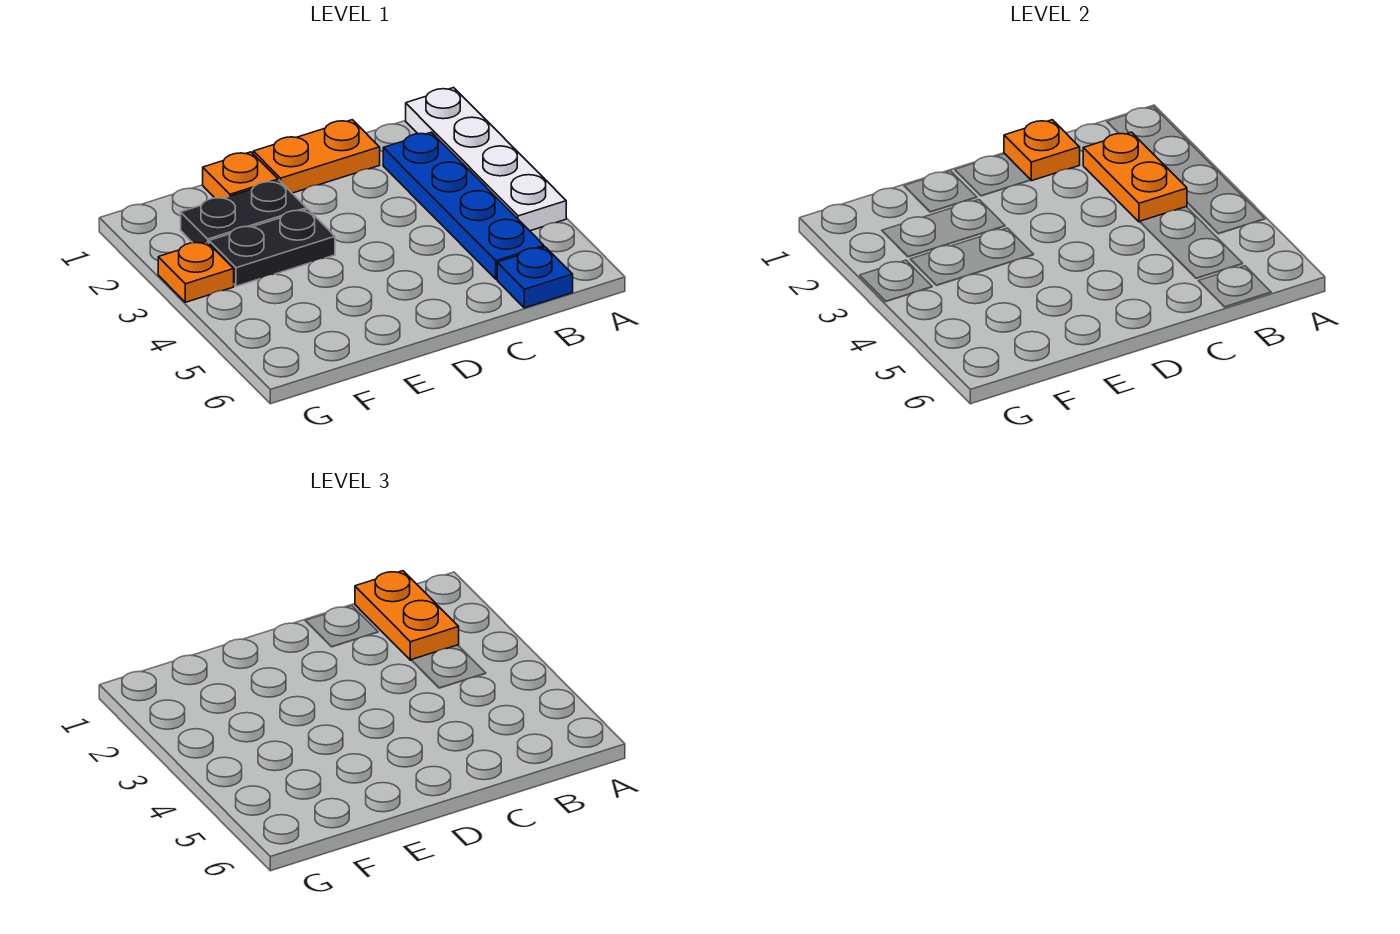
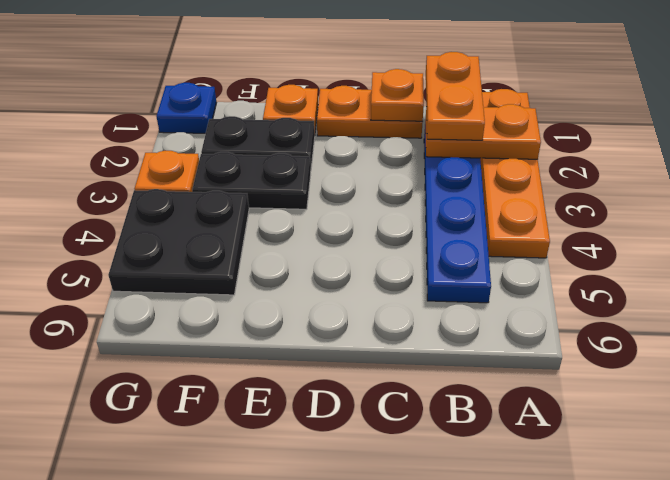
white plate A1:A4 level 1 -> orange plate A1:A4 level 1
orange plate B2:B3 level 2 -> orange plate A2:B2 level 2
blue plate B6 level 1 -> blue plate G1 level 1
none -> black plate F4:G5 level 1

